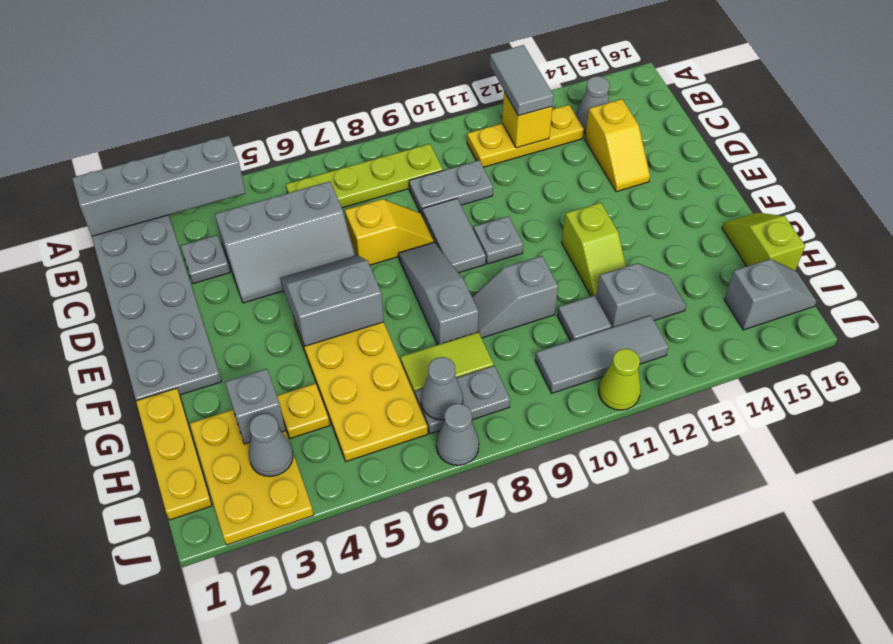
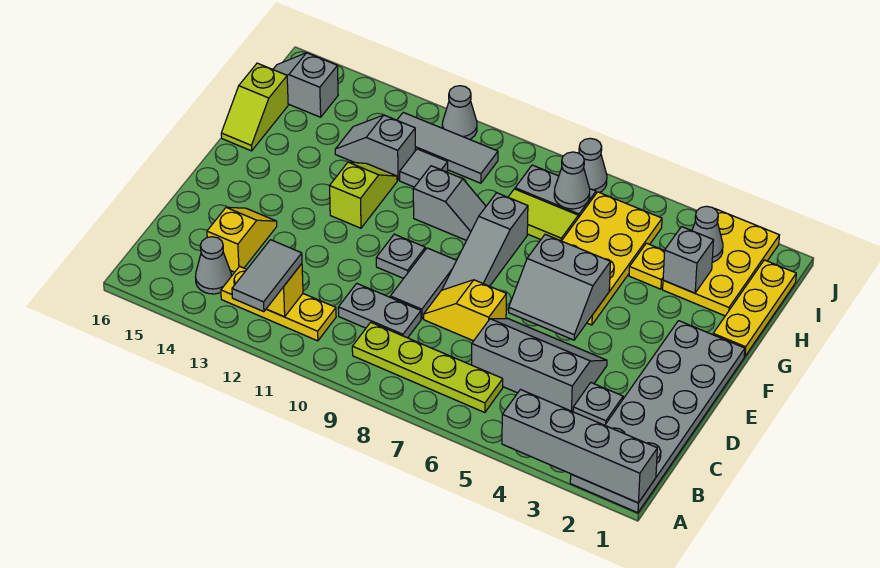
lime cone J11 level 1 -> grey cone J11 level 1

